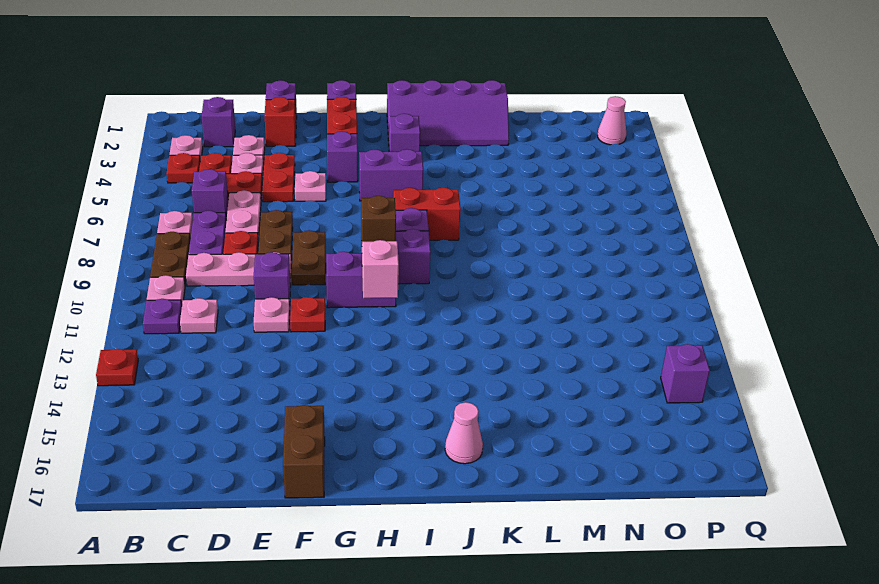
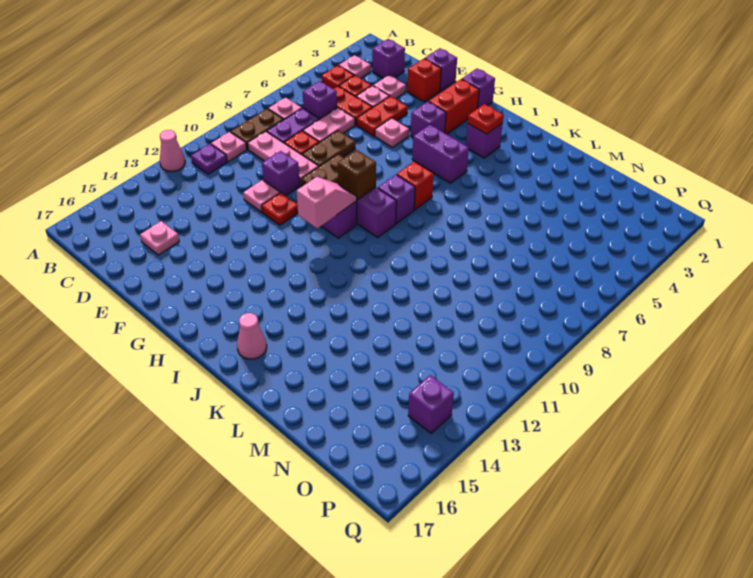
red plate A13 level 1 -> red plate I3 level 2
pink plate C11 level 1 -> pink plate D15 level 1
brown brick F16:F17 level 1 -> none
purple slope I1:L2 level 1 top 1 -> none
red brick I7:J7 level 1 -> red brick I7 level 1
pink cone P2 level 1 -> pink cone A12 level 1

